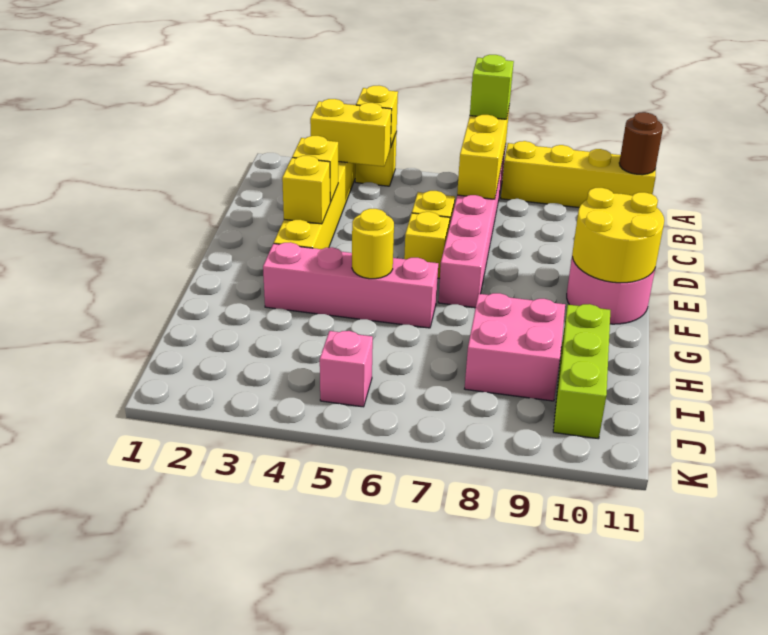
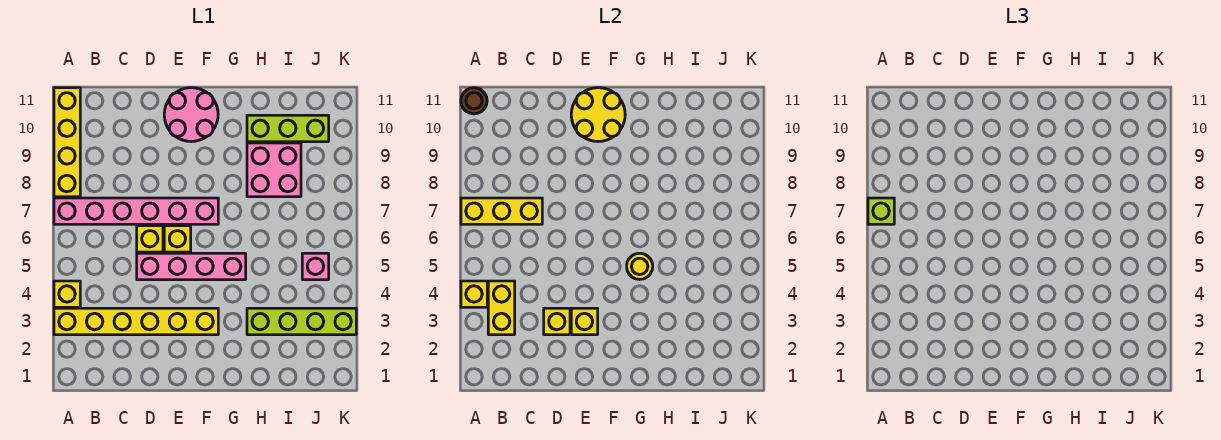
pink brick G3:G6 level 1 -> pink brick D5:G5 level 1
none -> lime brick H3:K3 level 1

